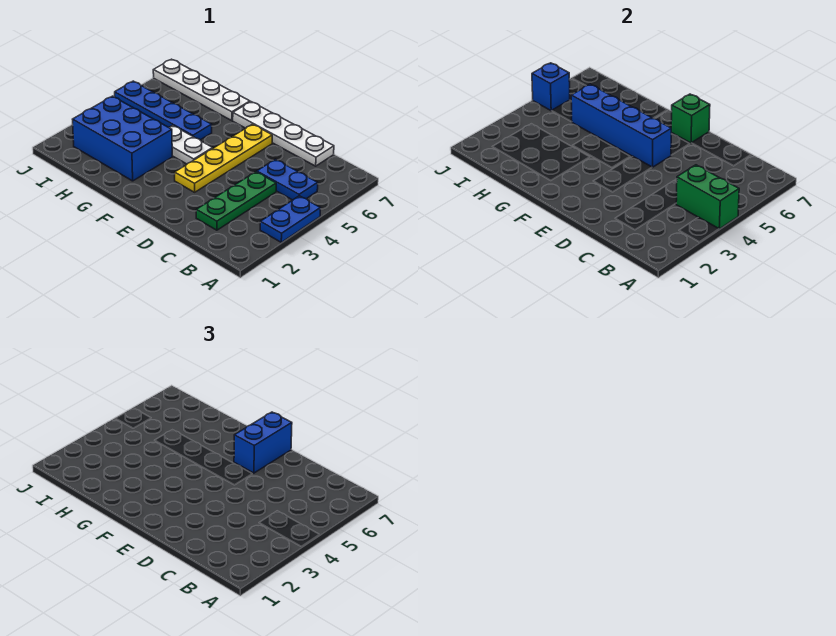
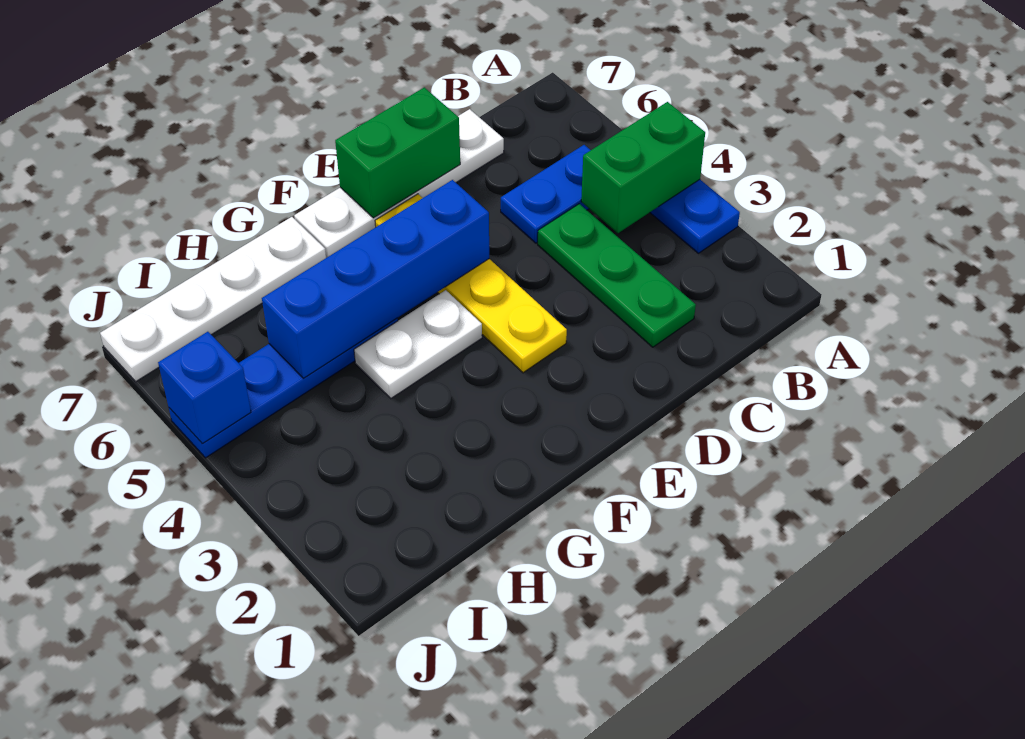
blue brick E6:E7 level 3 -> none
green brick E7 level 2 -> green brick D7:E7 level 2
blue brick G2:I3 level 1 -> none

